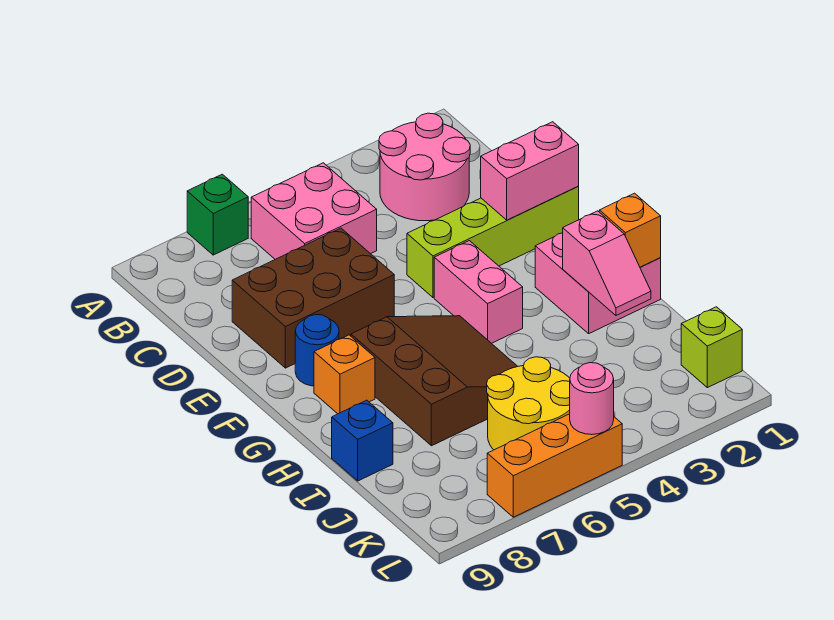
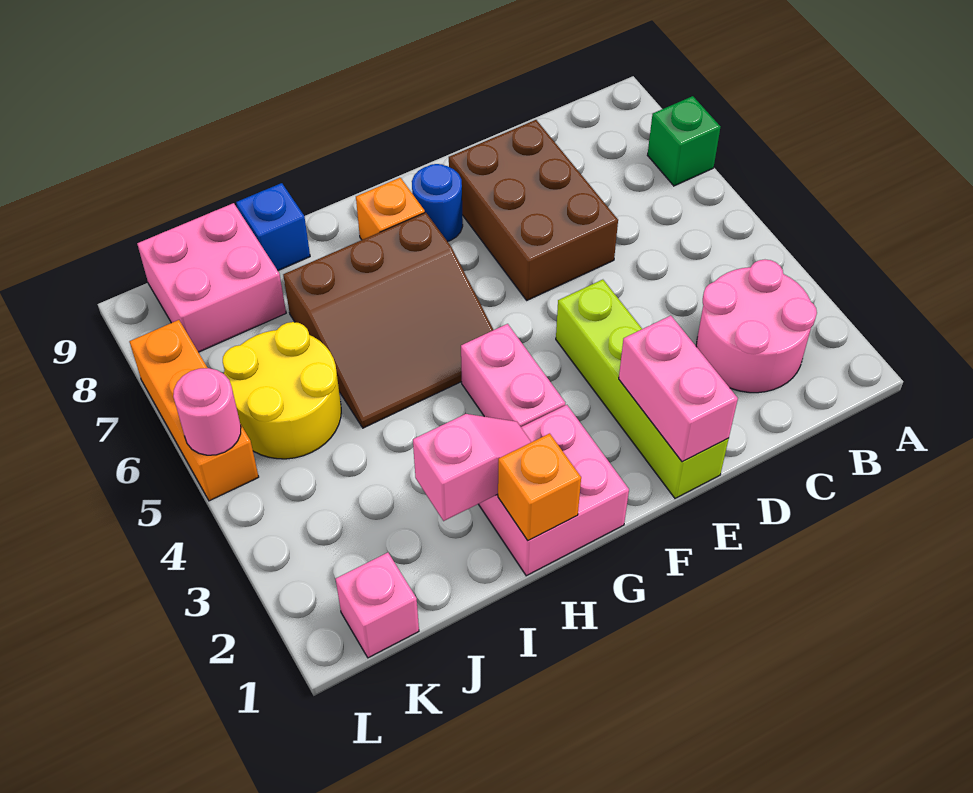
pink brick B5:C6 level 1 -> pink brick J8:K9 level 1
pink brick F4:G4 level 1 -> pink brick G3:G4 level 1
pink slope H2:I2 level 2 top H -> pink slope H2:I2 level 2 top I
lime brick K1 level 1 -> pink brick K1 level 1

